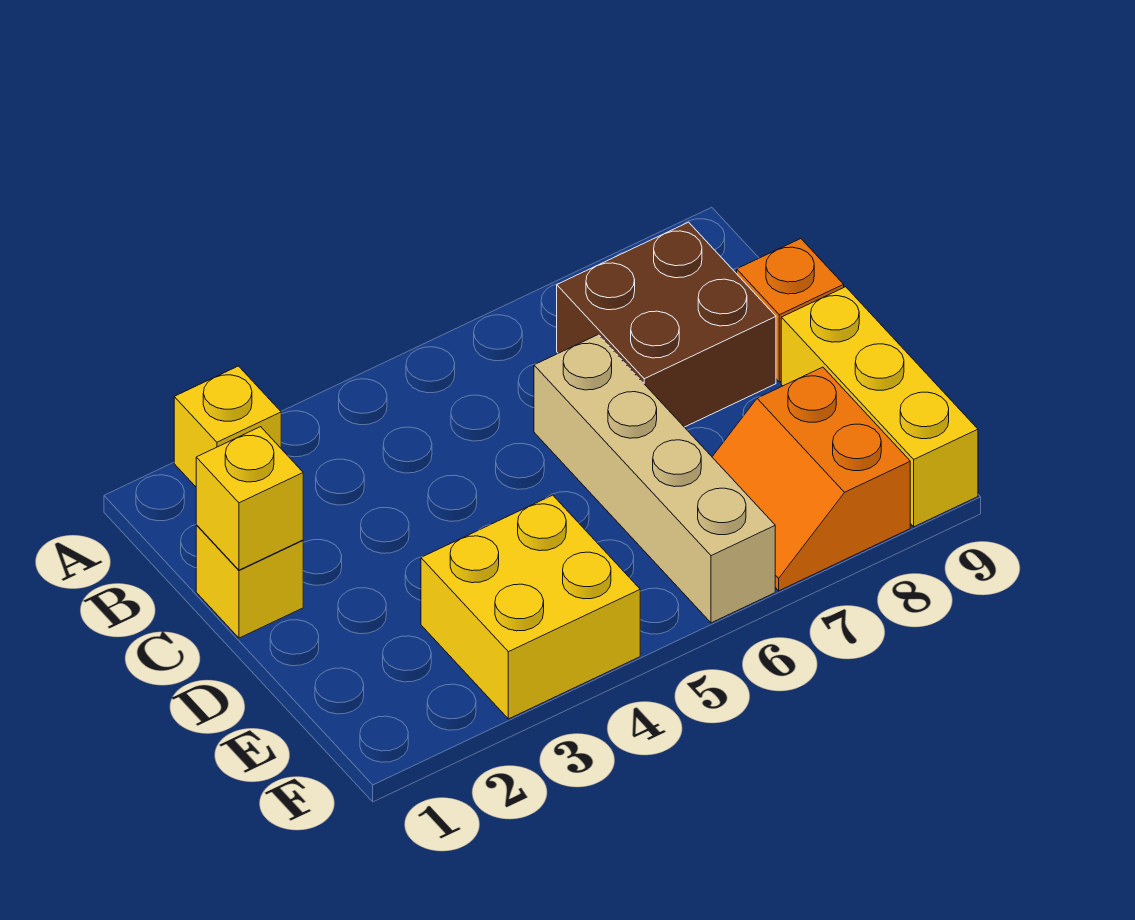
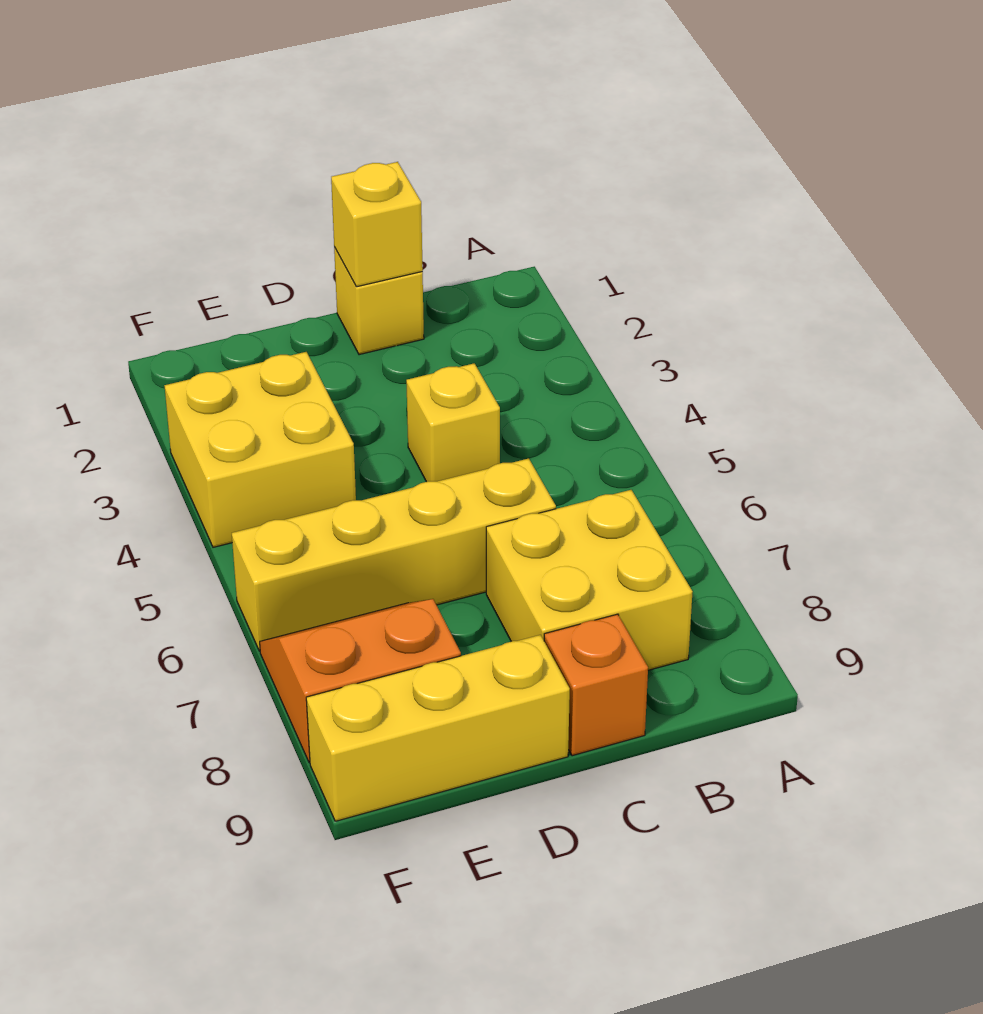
yellow brick A2 level 1 -> yellow brick C4 level 1
brown brick B7:C8 level 1 -> yellow brick B7:C8 level 1
tan brick C6:F6 level 1 -> yellow brick C6:F6 level 1

